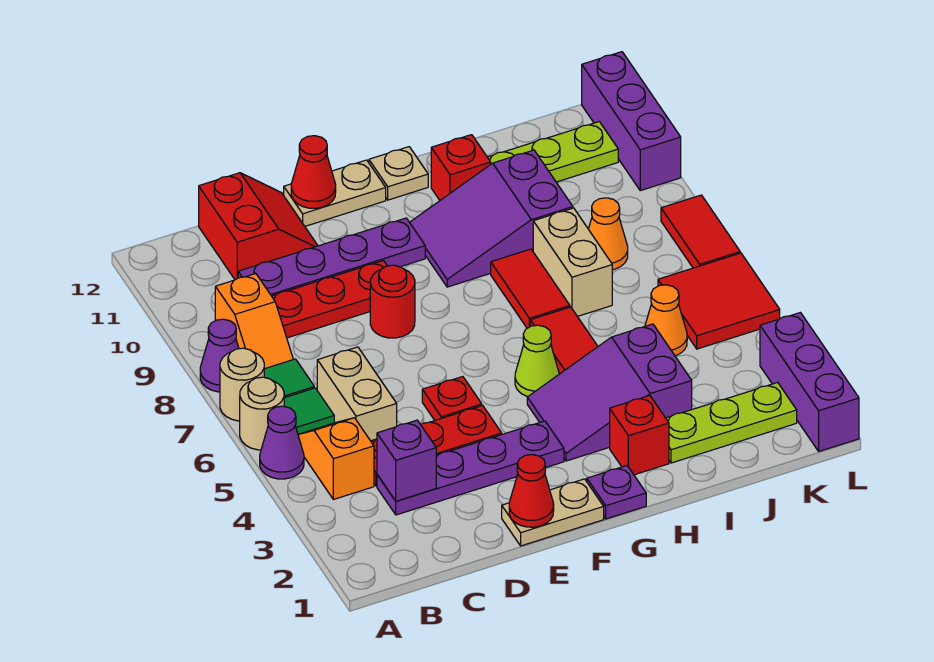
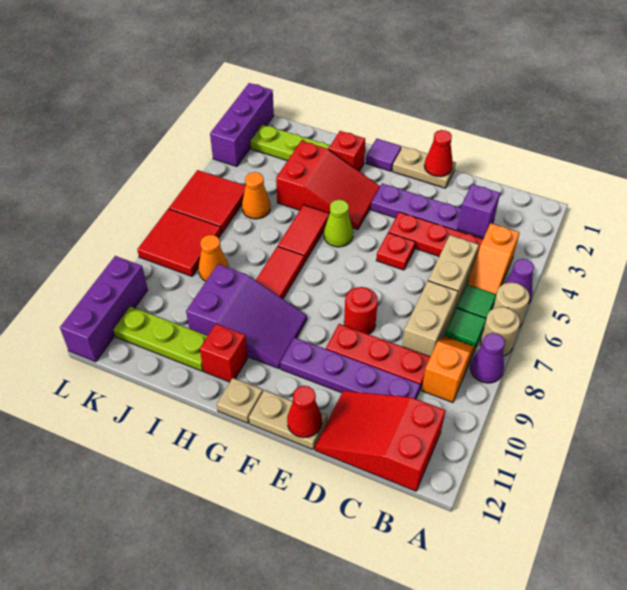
red slope C11:D12 level 1 top C -> red slope B11:D12 level 1 top B
purple plate G1 level 1 -> purple tile G1 level 1
purple slope G3:I4 level 1 top I -> red slope G3:I4 level 1 top I
tan brick I7:I8 level 1 -> tan brick C7:C8 level 1
red tile L7:L8 level 1 -> red tile K7:L8 level 1

